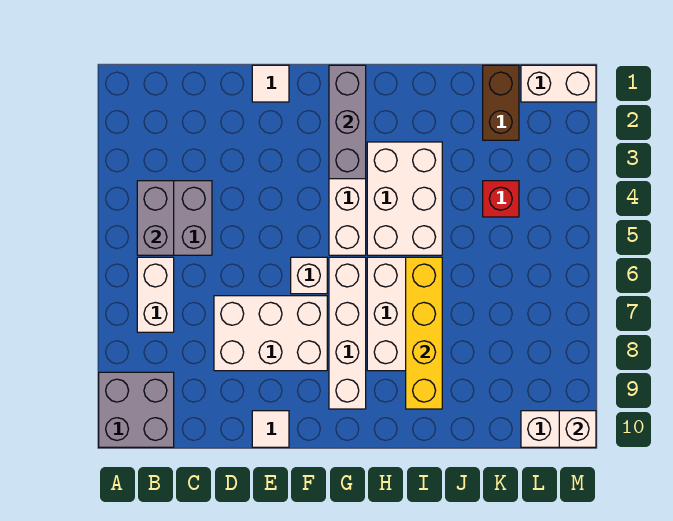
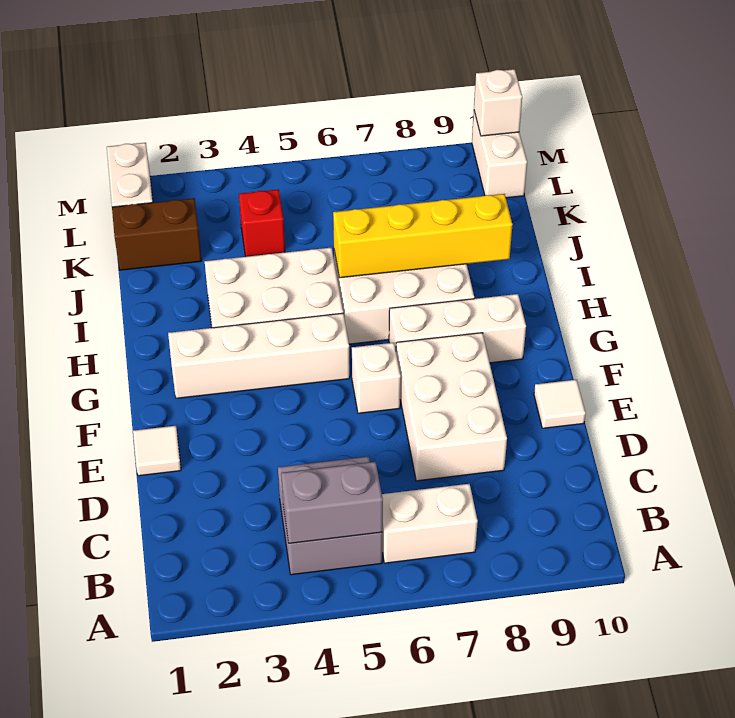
grey brick A9:B10 level 1 -> none
grey brick G1:G3 level 2 -> none
white brick G6:G9 level 1 -> white brick G7:G9 level 1

